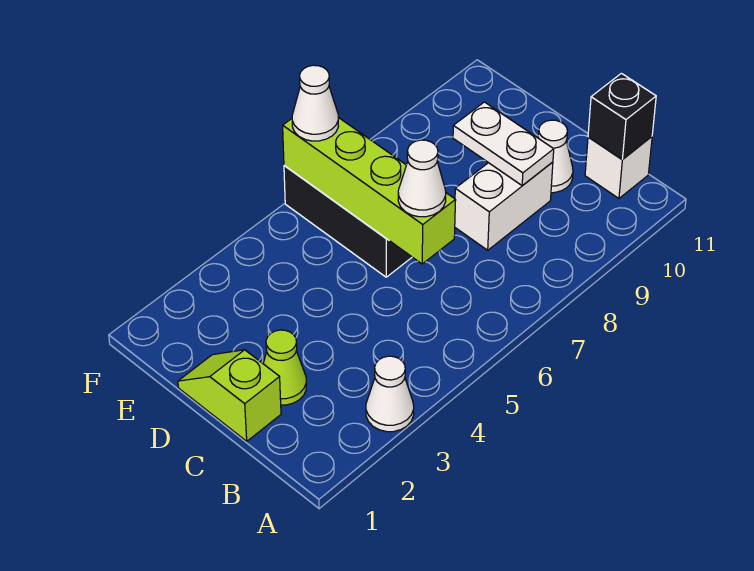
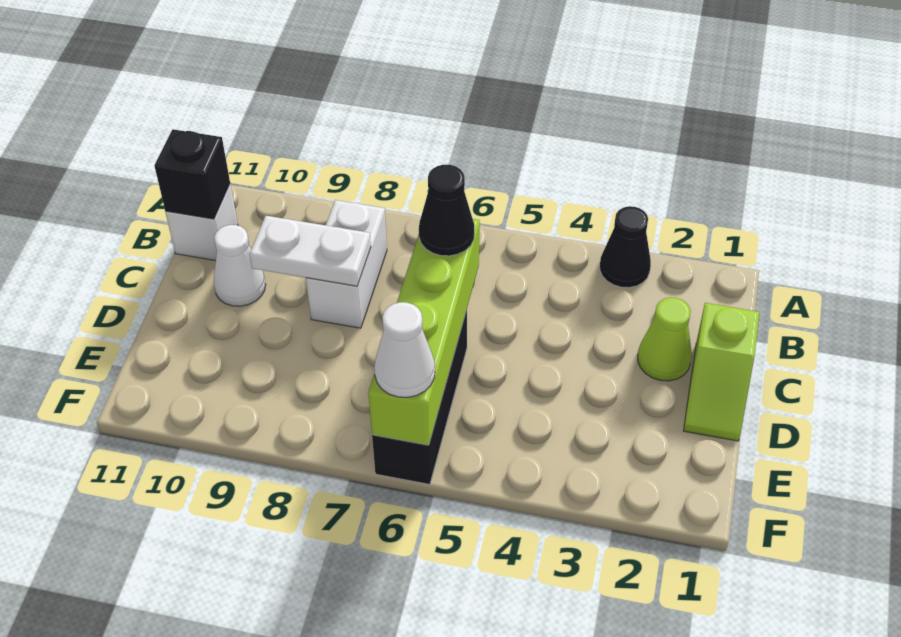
white cone A3 level 1 -> black cone A3 level 1
white cone C6 level 3 -> black cone C6 level 3
white brick C8:C9 level 1 -> white brick B8:C8 level 1
white plate C9:D9 level 2 -> white plate C8:C9 level 2

